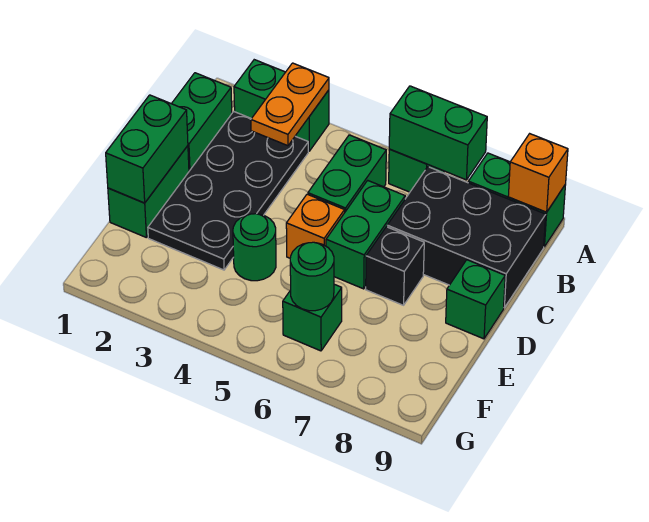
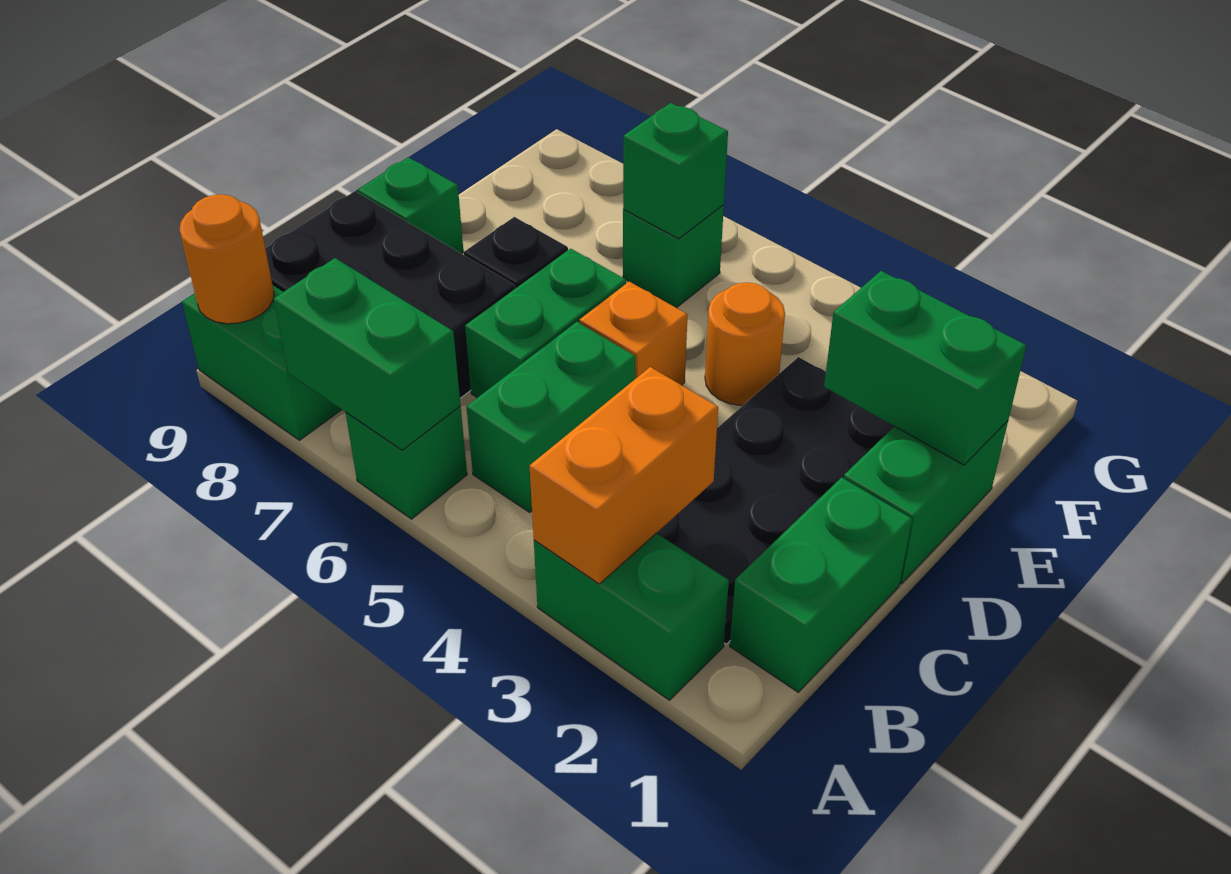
orange plate A3:B3 level 2 -> orange brick A3:B3 level 2
orange brick A9 level 2 -> orange round brick A9 level 2
green brick D1:E1 level 2 -> green brick E1:E2 level 2
green round brick E4 level 1 -> orange round brick E4 level 1
green round brick F6 level 2 -> green brick F6 level 2

